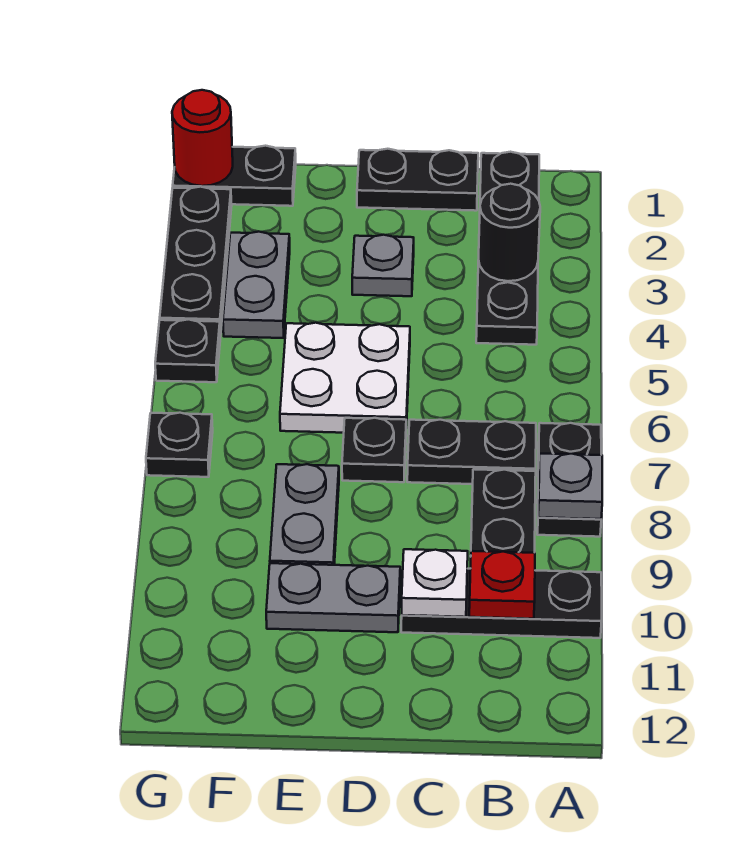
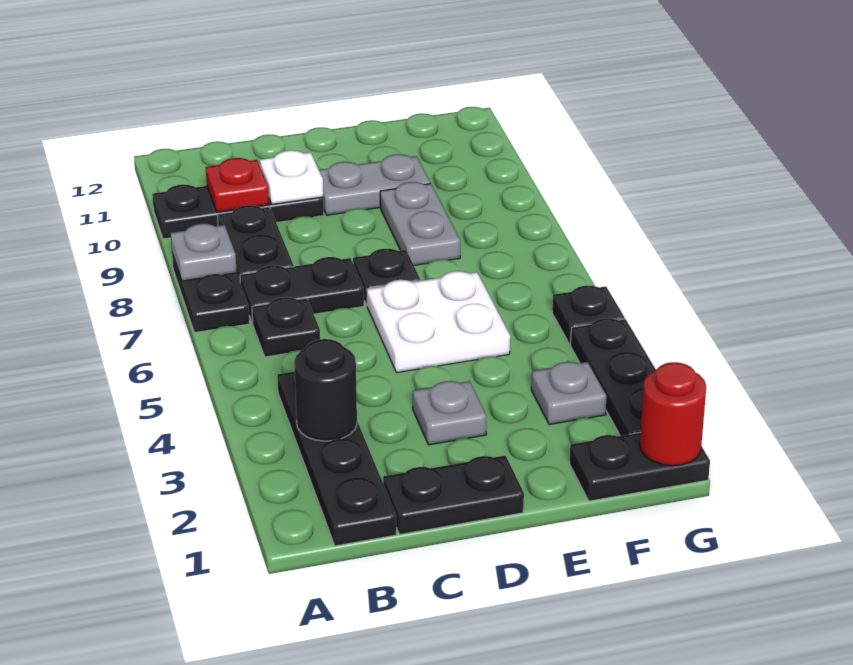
grey plate F3:F4 level 1 -> grey plate F3 level 1
black plate G7 level 1 -> black plate B6 level 1

